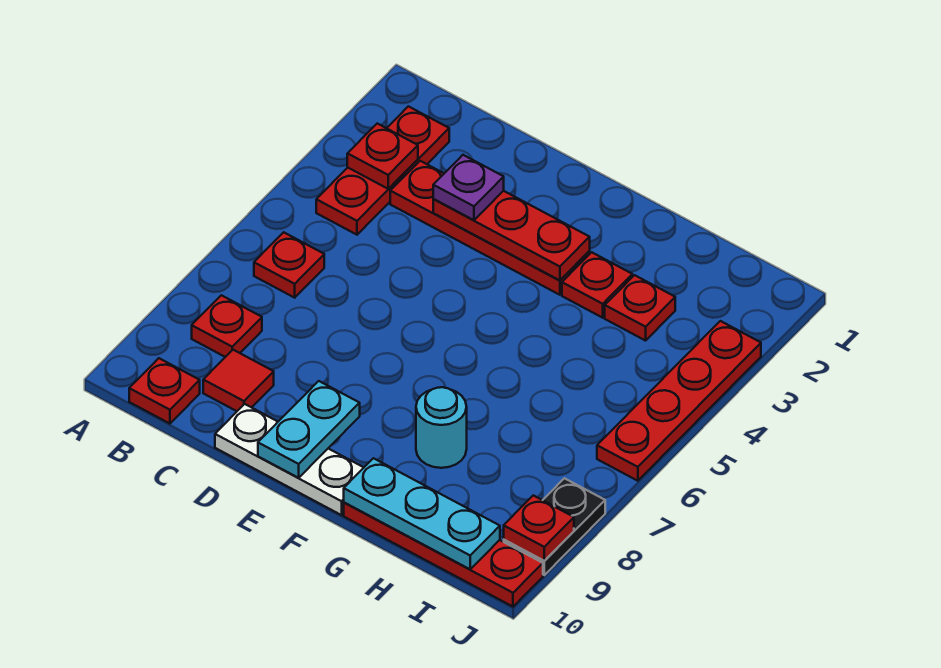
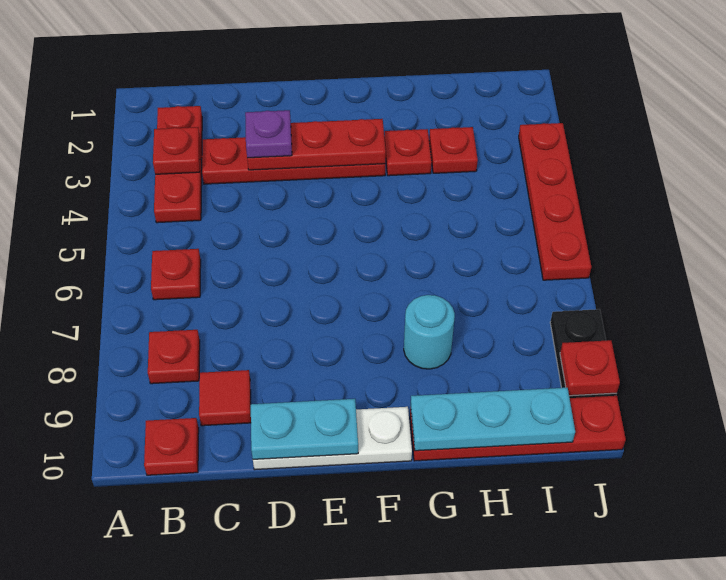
cyan plate E9:E10 level 2 -> cyan plate D10:E10 level 2

